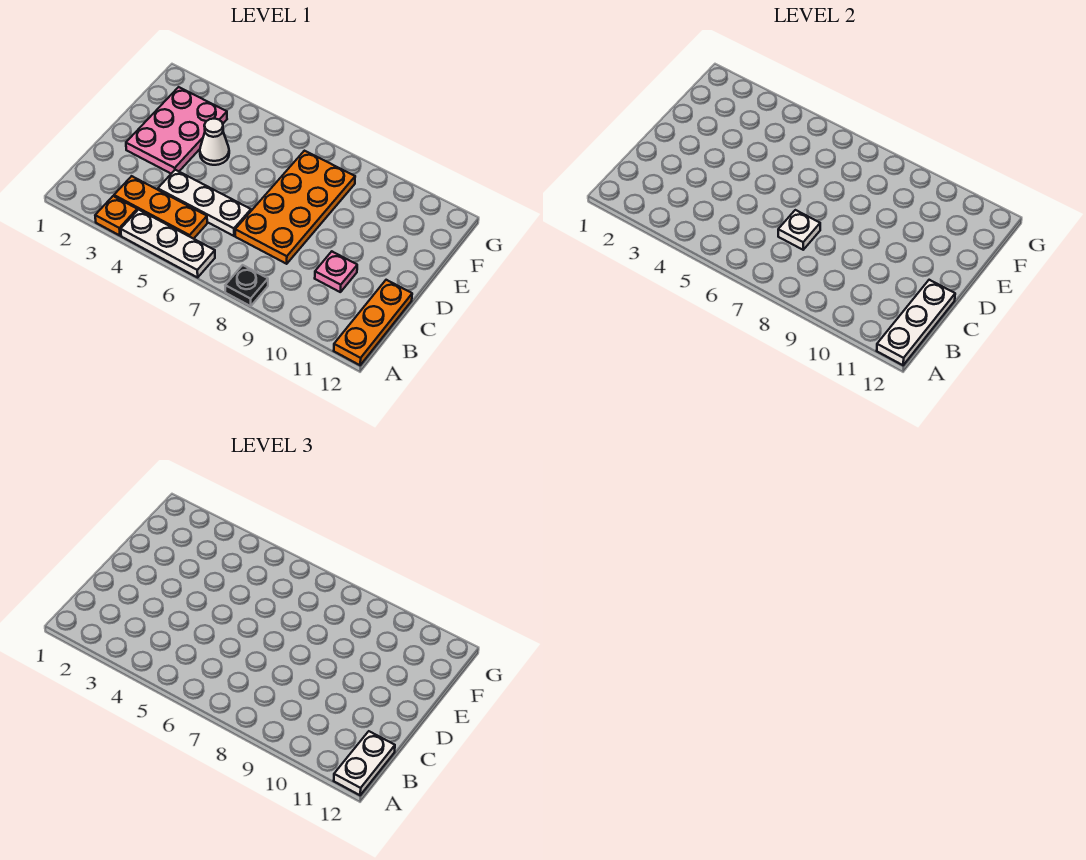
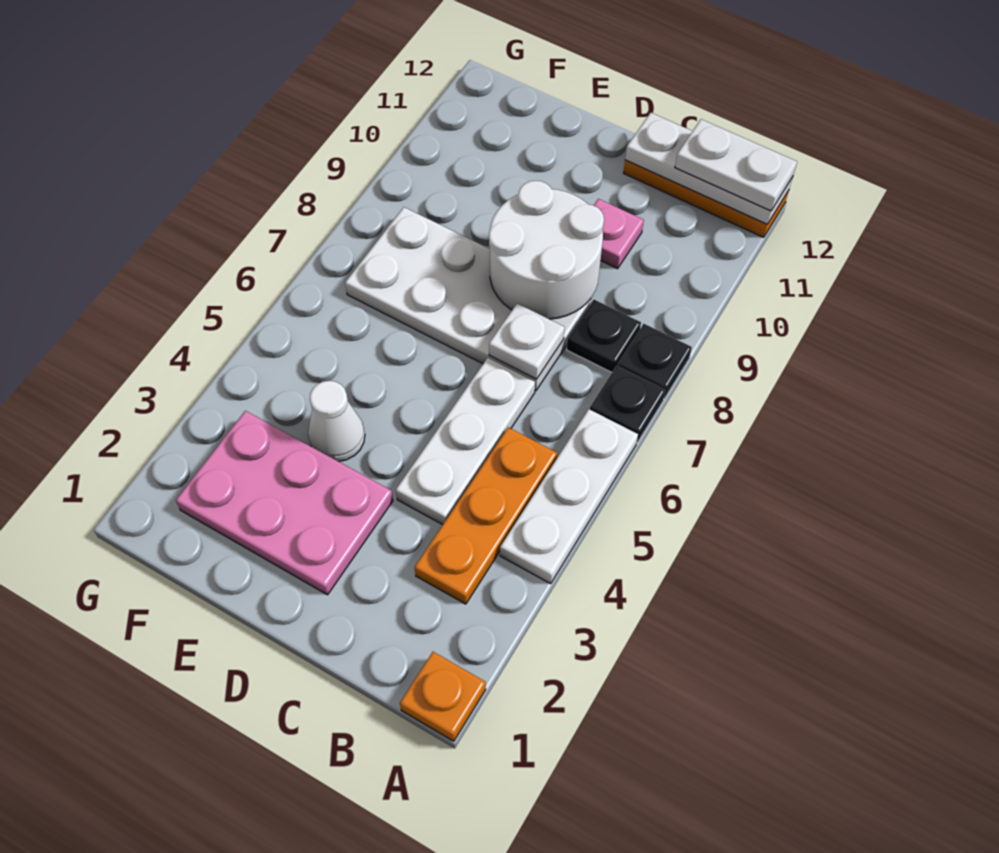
orange plate A3 level 1 -> orange plate A1 level 1
none -> black plate A7 level 1
none -> black plate B8 level 1
orange plate C7:F8 level 1 -> white plate C7:F8 level 1
none -> white round brick C8:D9 level 2

